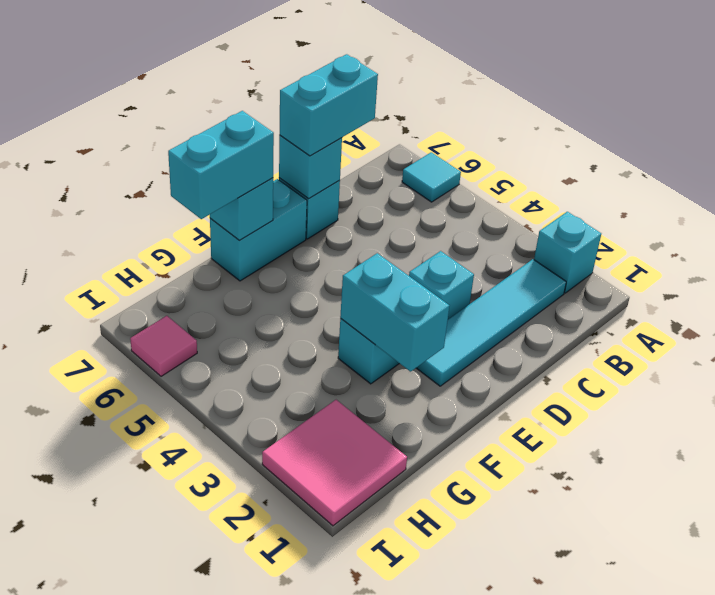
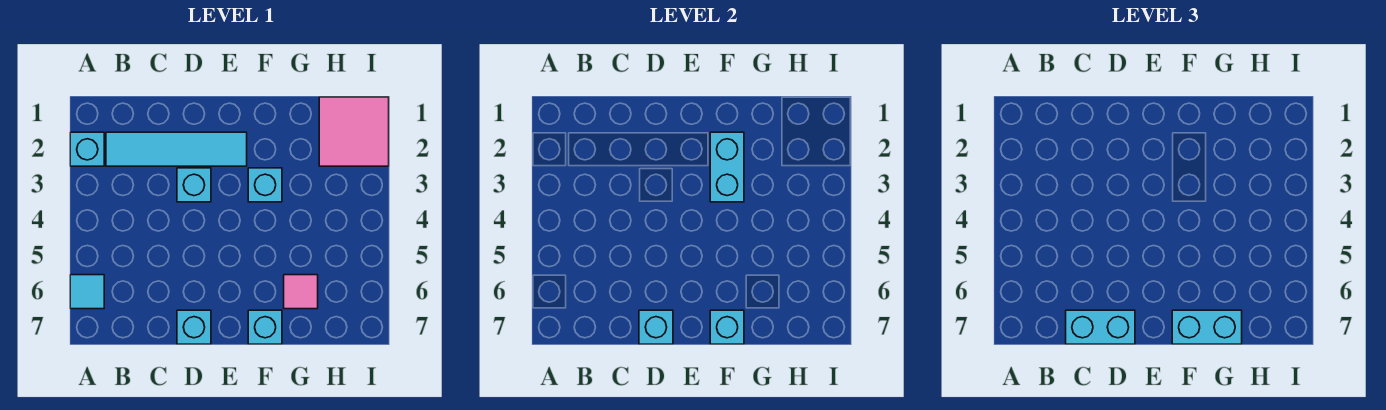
cyan brick E7:F7 level 1 -> cyan brick F7 level 1
pink tile I6 level 1 -> pink tile G6 level 1

